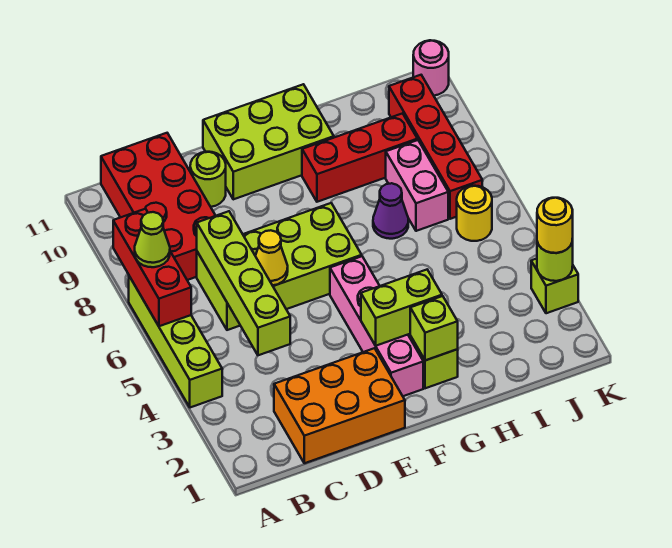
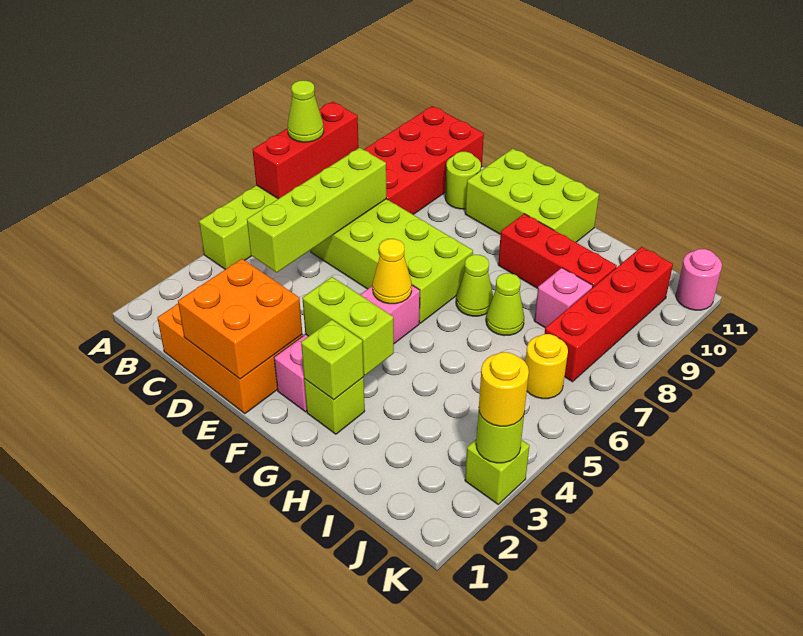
none -> orange brick D1:E2 level 2
yellow cone D6 level 2 -> yellow cone F5 level 2
none -> lime cone G7 level 1
purple cone H7 level 1 -> lime cone H7 level 1
pink brick I7:I8 level 1 -> pink brick I8 level 1

